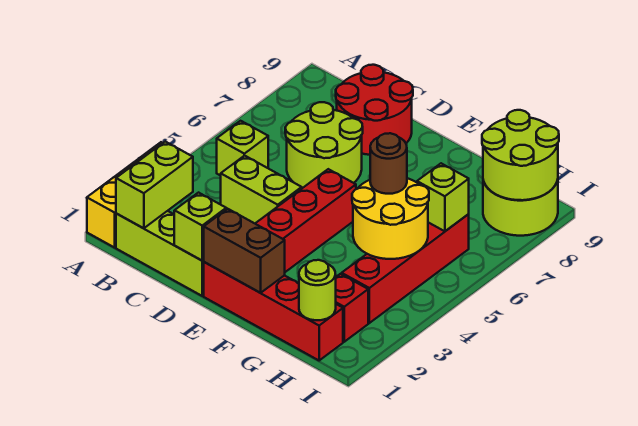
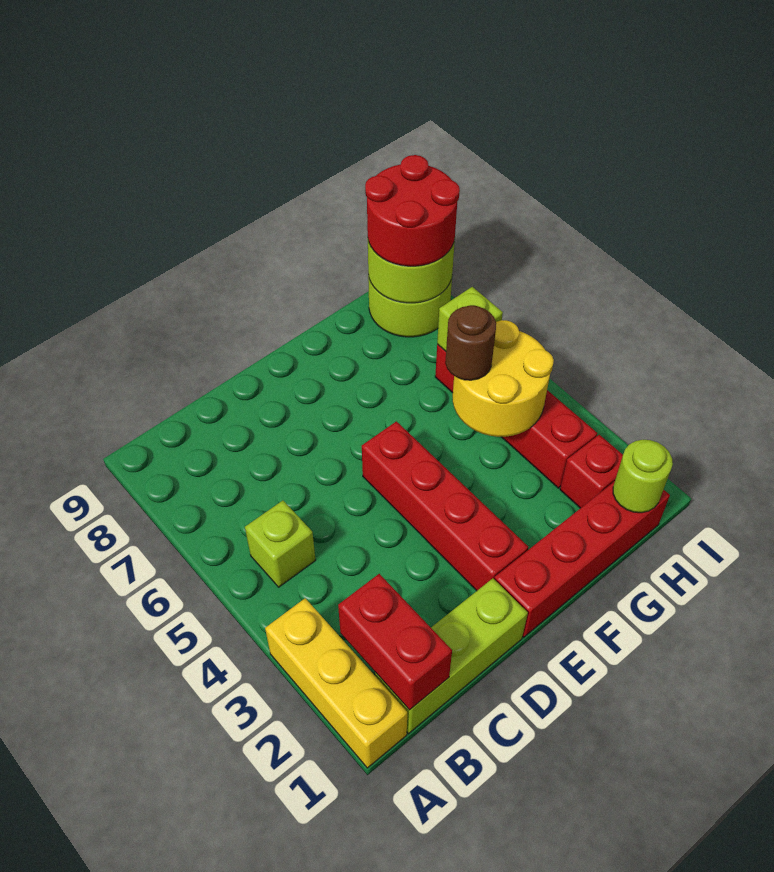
lime brick B1:B2 level 2 -> red brick B1:B2 level 2
lime brick C4:D4 level 1 -> none
lime round brick C6:D7 level 1 -> none
red round brick C8:D9 level 1 -> red round brick H8:I9 level 3
lime brick D1 level 2 -> none
brown brick E1:F1 level 2 -> none

